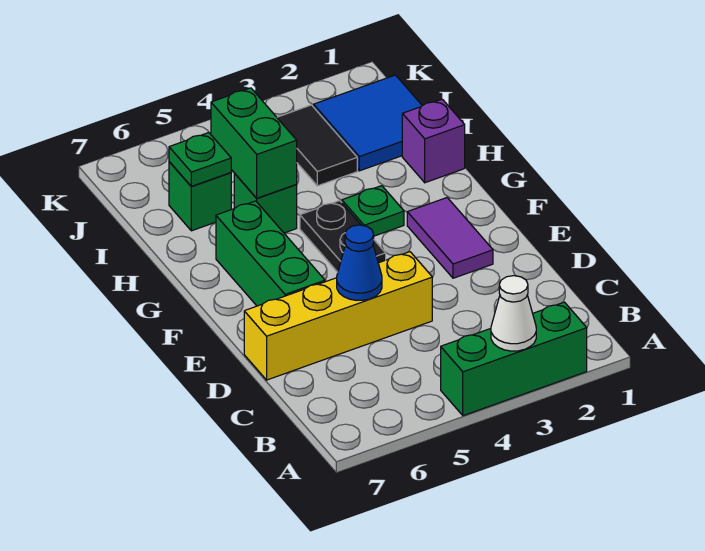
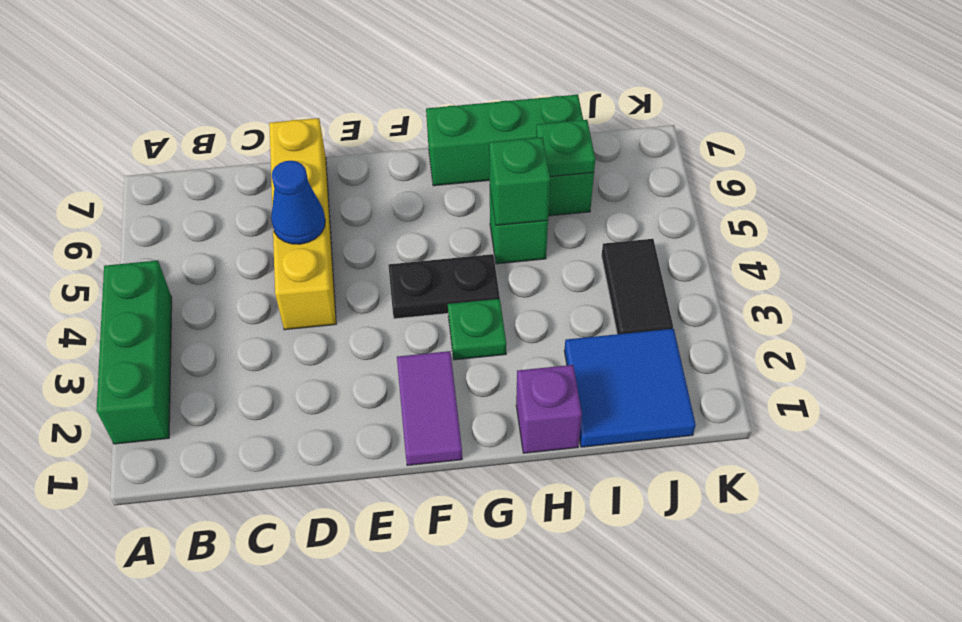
white cone A3 level 2 -> none
purple tile E2:F2 level 1 -> purple tile F1:F2 level 1
green brick E6:G6 level 1 -> green brick G7:I7 level 1
green brick H5:I5 level 2 -> green brick H5 level 2
black tile I3:J3 level 1 -> black tile J3:J4 level 1

